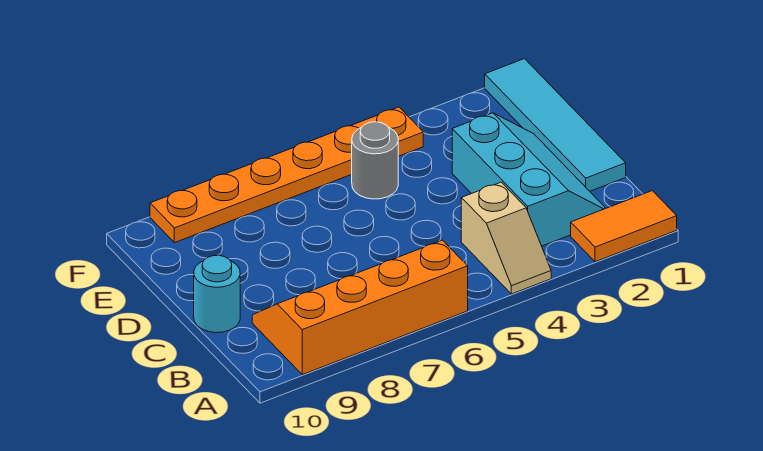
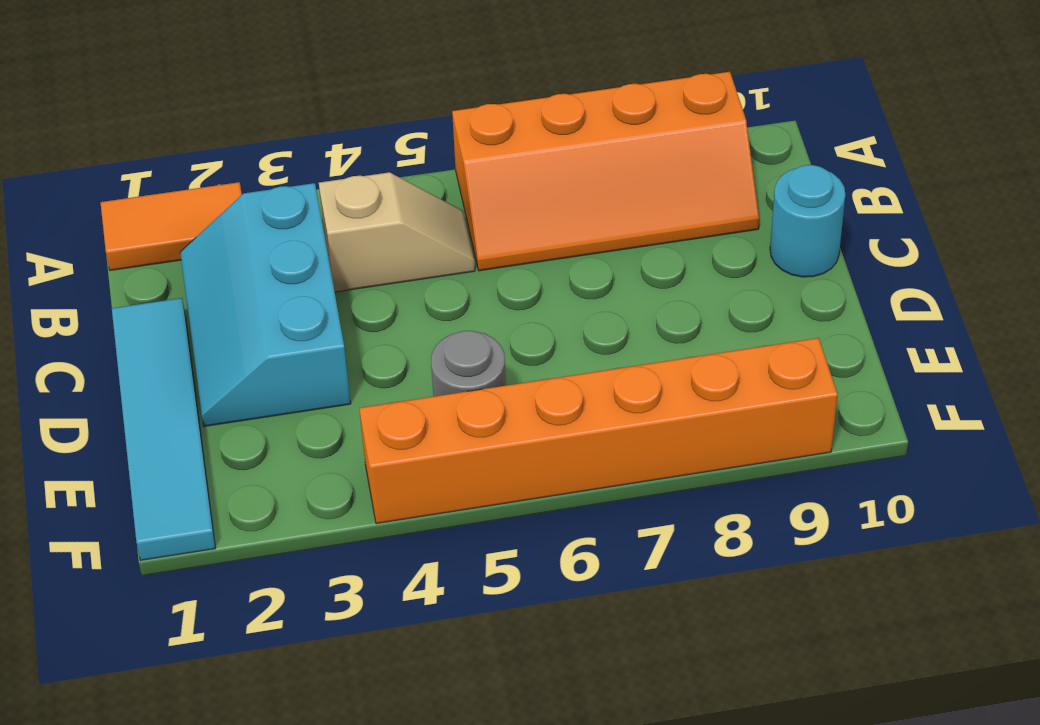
tan slope A4:B4 level 1 top B -> tan slope B4:B5 level 1 top 4
orange plate F4:F9 level 1 -> orange brick F4:F9 level 1

